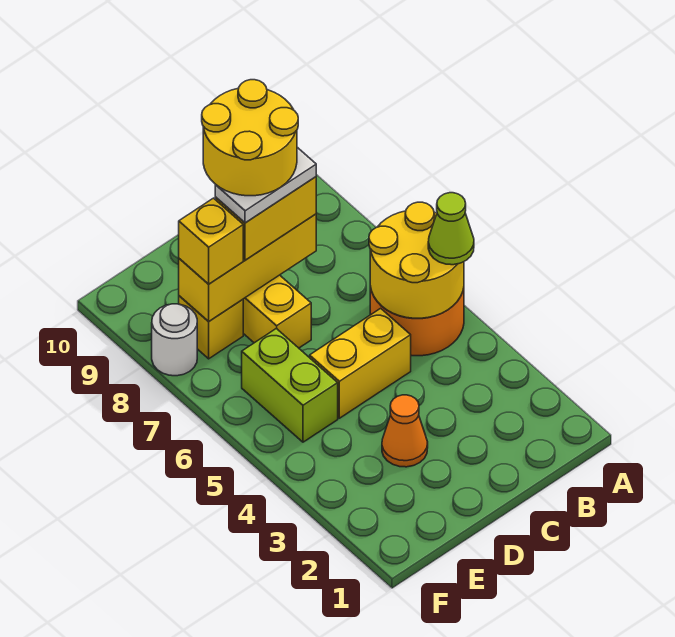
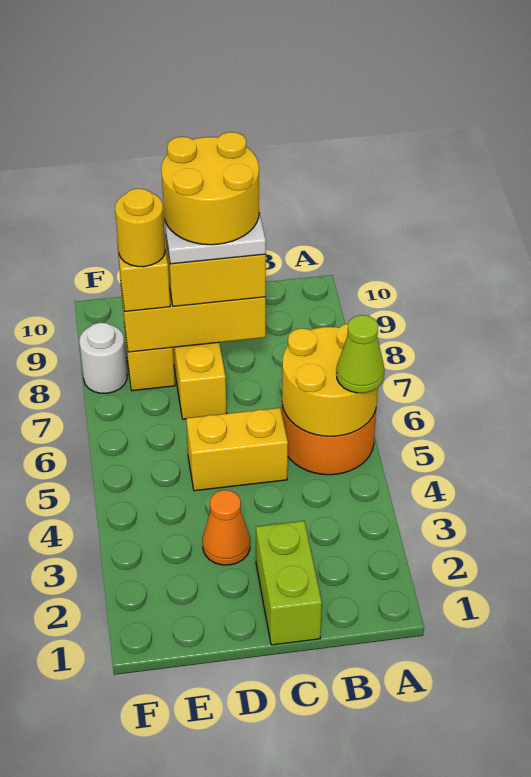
lime brick E5:E6 level 1 -> lime brick C1:C2 level 1
none -> yellow round brick E8 level 4

